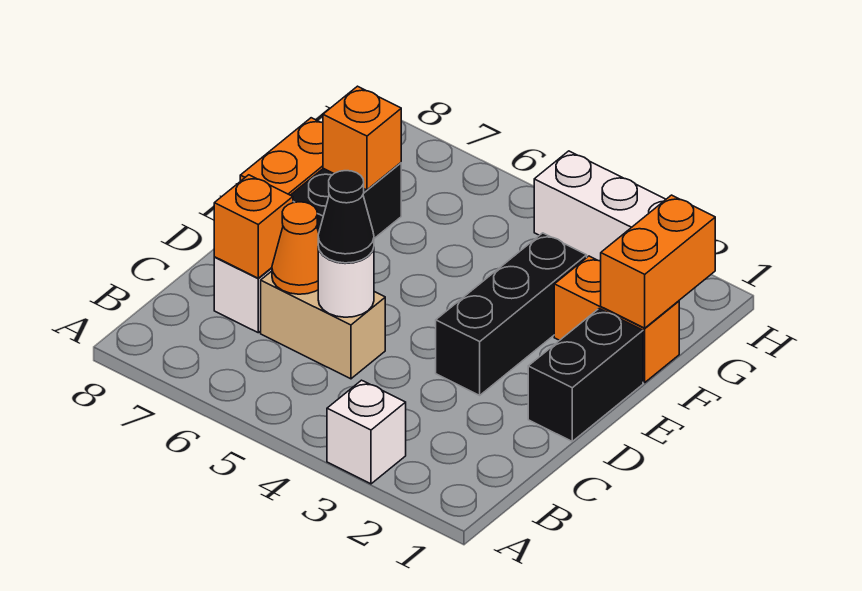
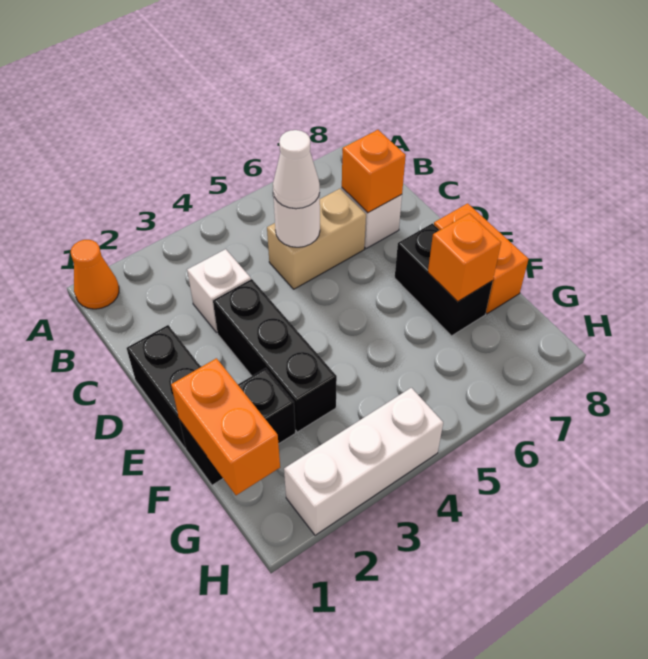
white brick A3 level 1 -> white brick C3 level 1
black cone C5 level 3 -> white cone C5 level 3
orange cone C6 level 2 -> orange cone A1 level 1
orange brick F1:F2 level 1 -> black brick F1:F2 level 1

